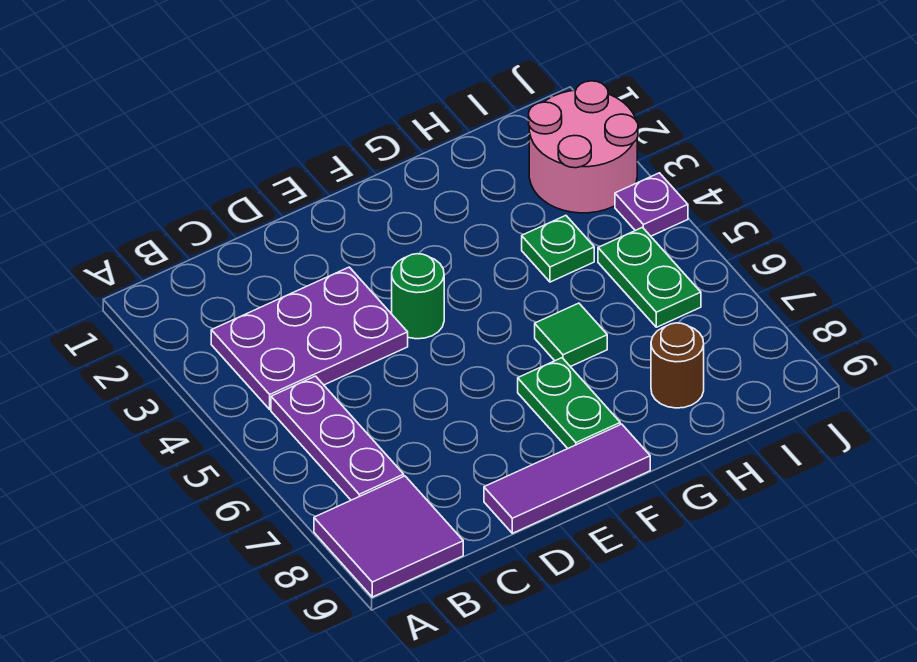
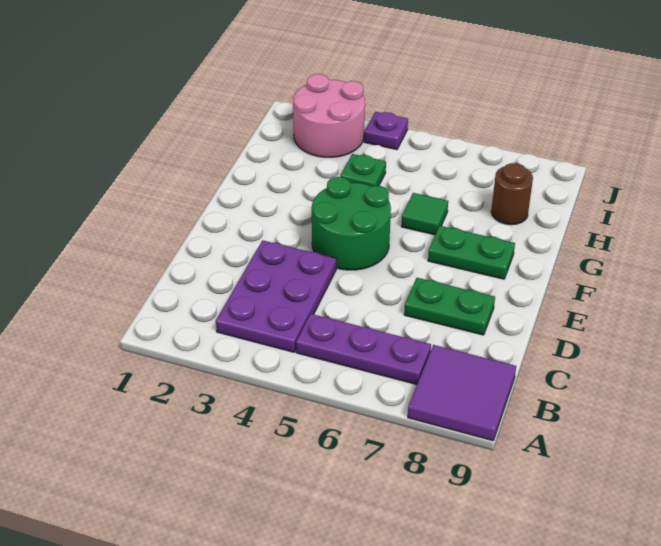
purple tile D9:F9 level 1 -> none
green round brick E4 level 1 -> green round brick E4:F5 level 1
green plate I5:I6 level 1 -> green plate D7:D8 level 1

